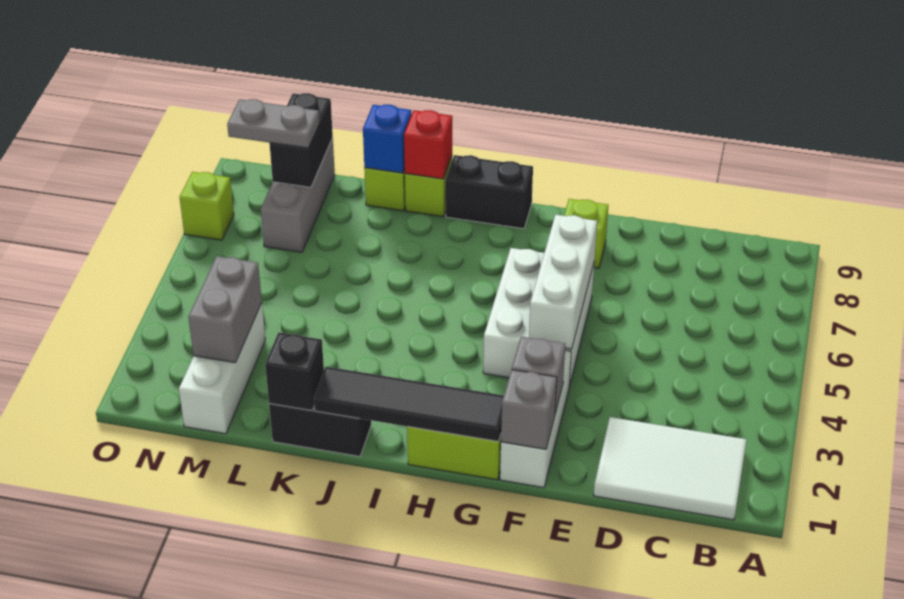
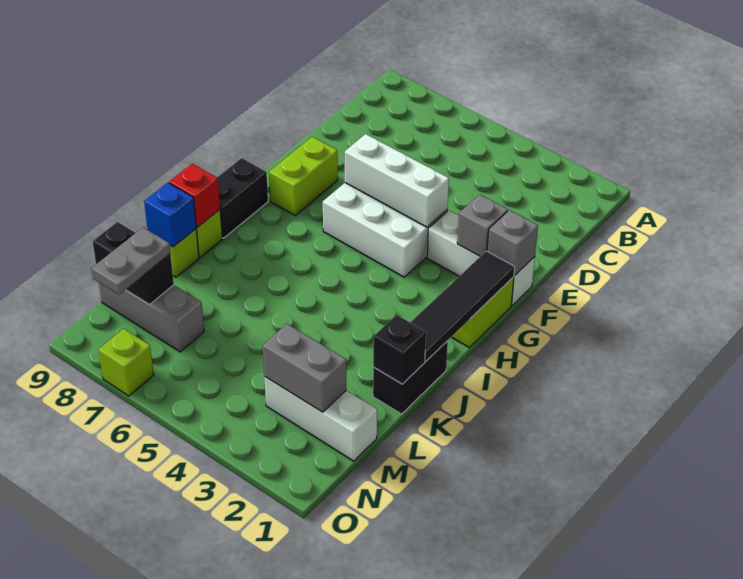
white tile B1:D2 level 1 -> none
lime brick F8 level 1 -> lime brick F8:G8 level 1

